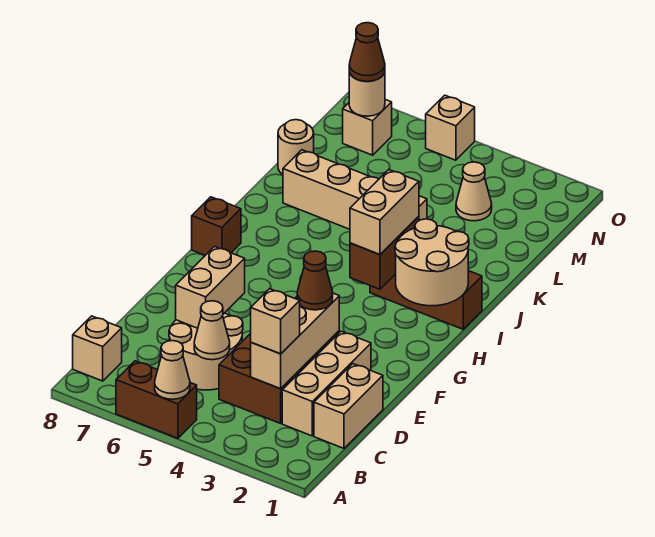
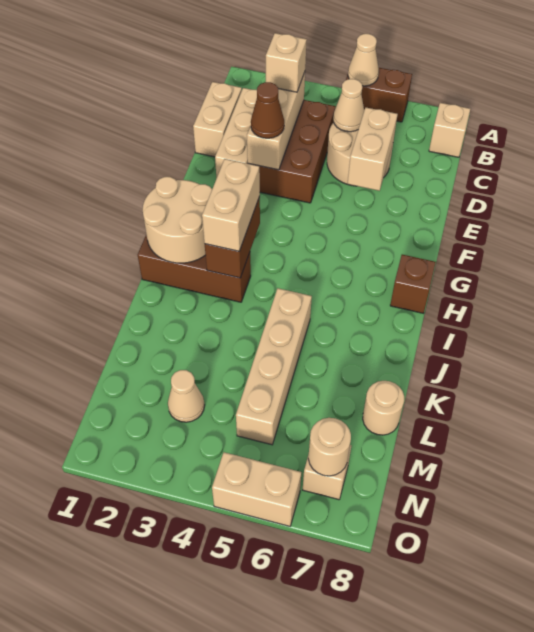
tan brick K4:K7 level 1 -> tan brick J5:M5 level 1
brown cone N7 level 3 -> none
tan brick O5 level 1 -> tan brick O5:O6 level 1

